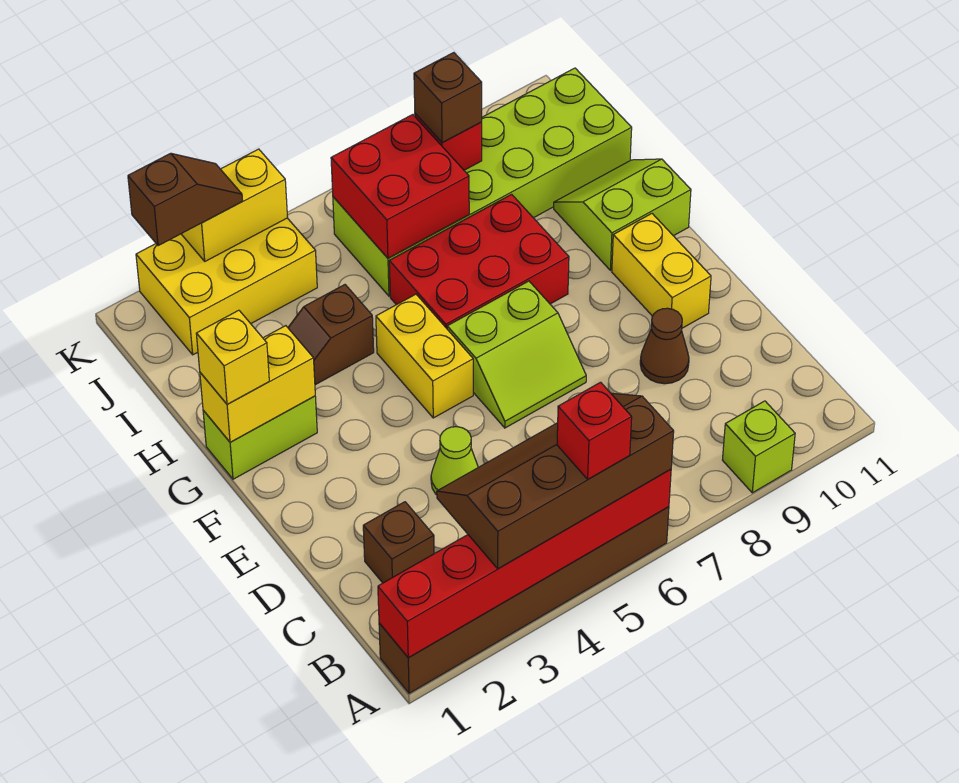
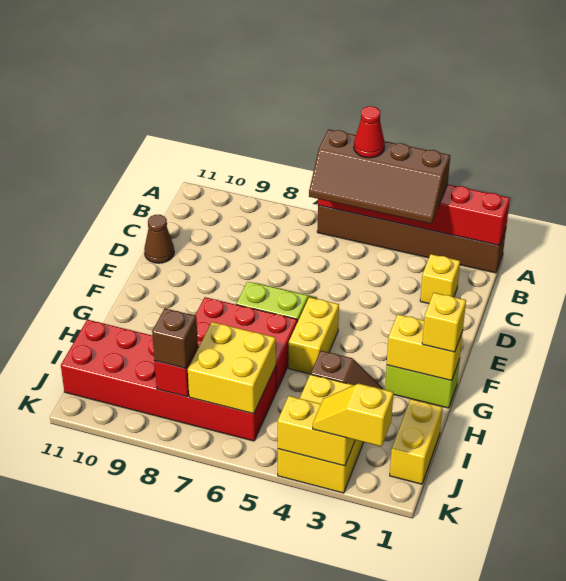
red brick A5 level 4 -> red cone A5 level 4
lime brick A9 level 1 -> none
brown brick C2 level 1 -> yellow brick C2 level 1
lime cone D4 level 1 -> none
brown cone D9 level 1 -> brown cone D11 level 1
yellow brick E10:F10 level 1 -> yellow brick I1:J1 level 1
lime slope G10:H11 level 1 top G -> none
lime brick I6:J11 level 1 -> red brick I6:J11 level 1
red brick I6:J7 level 2 -> yellow brick I6:J7 level 2
yellow brick J2:K4 level 1 -> yellow brick I3:K4 level 1
brown slope K2:K3 level 3 top 2 -> yellow slope K2:K3 level 3 top 2

